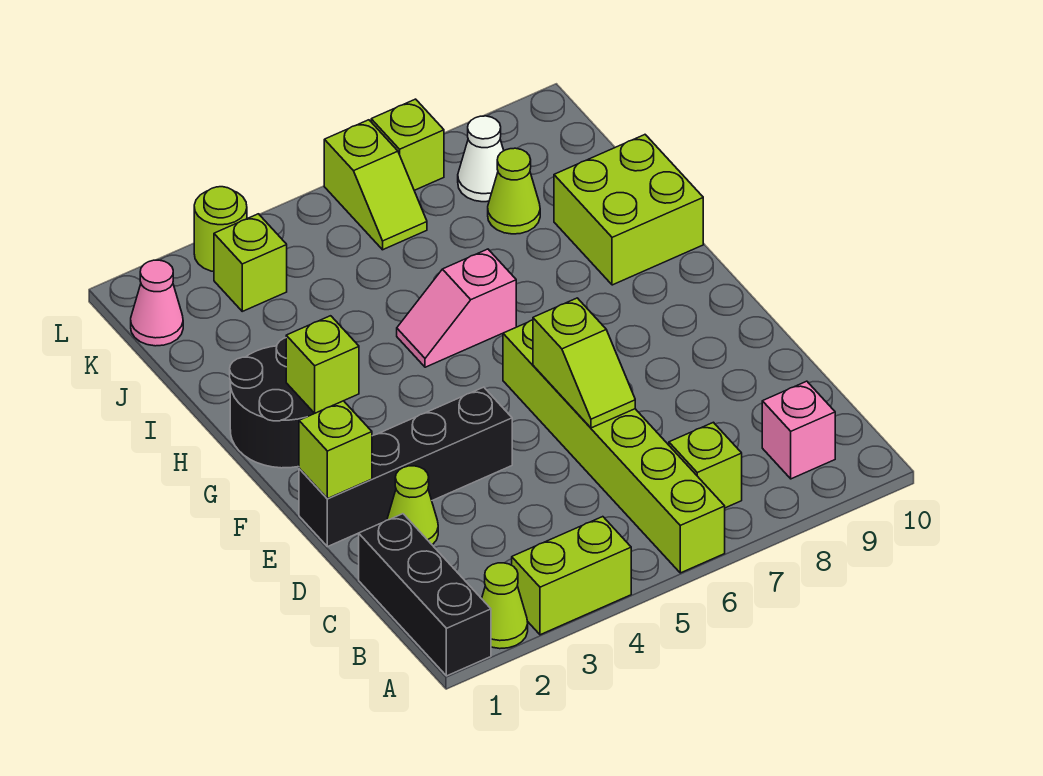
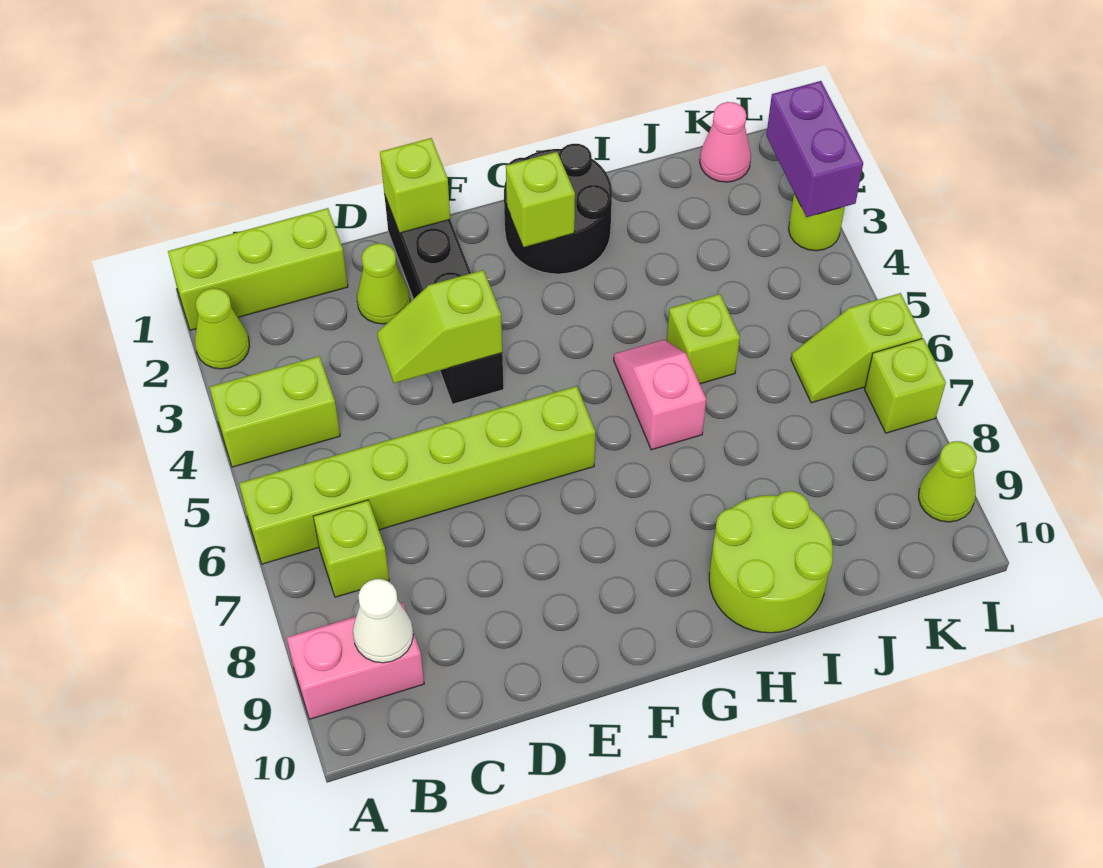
black brick A1:C1 level 1 -> lime brick A1:C1 level 1
lime brick A3:A4 level 1 -> lime brick A4:B4 level 1
pink brick B9 level 1 -> pink brick A9:B9 level 1
lime slope D6:E6 level 2 top E -> lime slope D4:E4 level 2 top E
lime brick H9:I10 level 1 -> lime round brick H9:I10 level 1
lime cone J8 level 1 -> lime cone L9 level 1
lime brick K3 level 1 -> lime brick I5 level 1
white cone K8 level 1 -> white cone B9 level 2
none -> purple brick L2:L3 level 2

